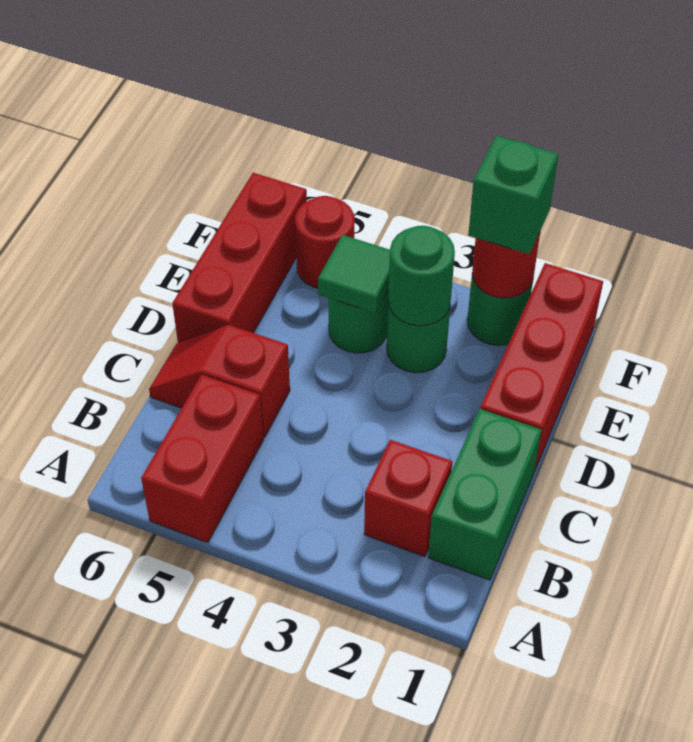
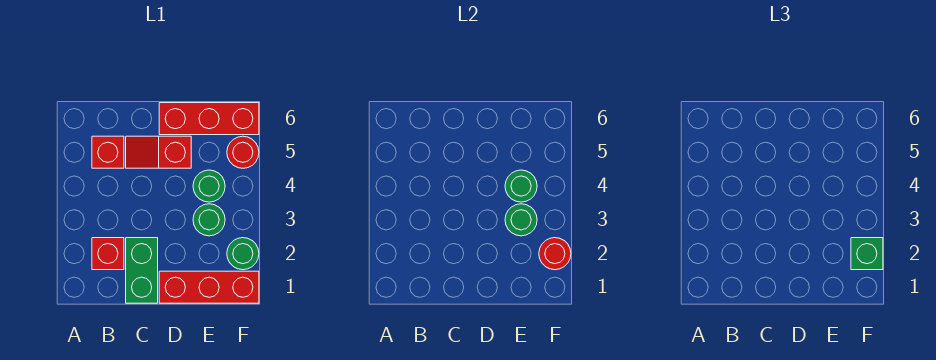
red brick A5:B5 level 1 -> red brick B5 level 1
green brick B1:C1 level 1 -> green brick C1:C2 level 1
red slope C5:C6 level 1 top 5 -> red slope C5:D5 level 1 top D
green tile E4 level 2 -> green round brick E4 level 2

